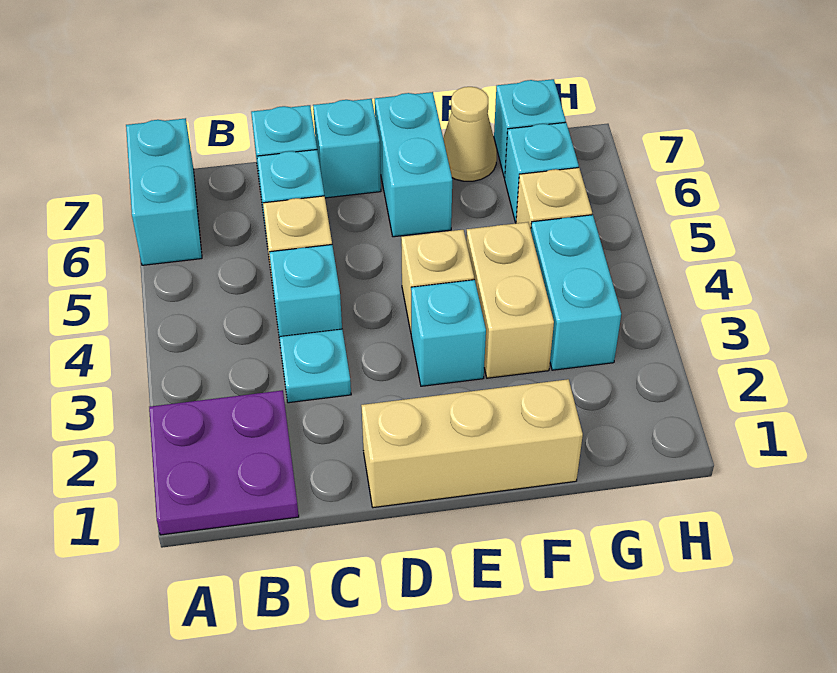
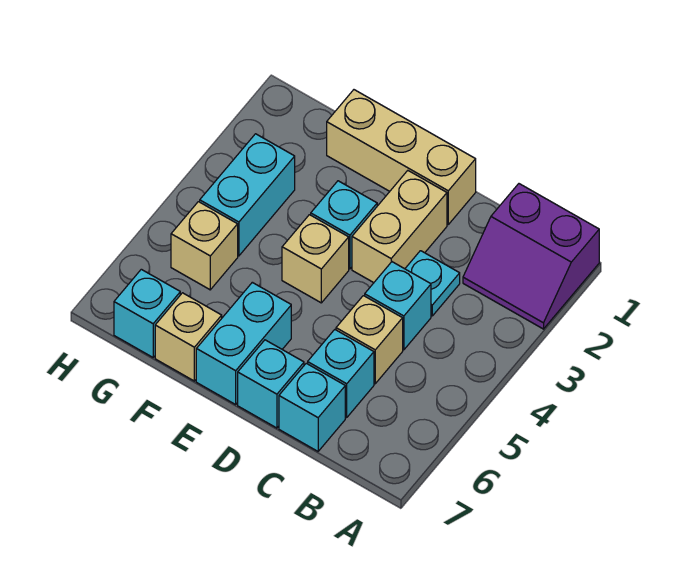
purple plate A1:B2 level 1 -> purple slope A1:B2 level 1 top 1
cyan brick A6:A7 level 1 -> none
tan brick F3:F4 level 1 -> tan brick D2:D3 level 1
tan cone F7 level 1 -> tan brick F7 level 1
cyan brick G6 level 1 -> none

